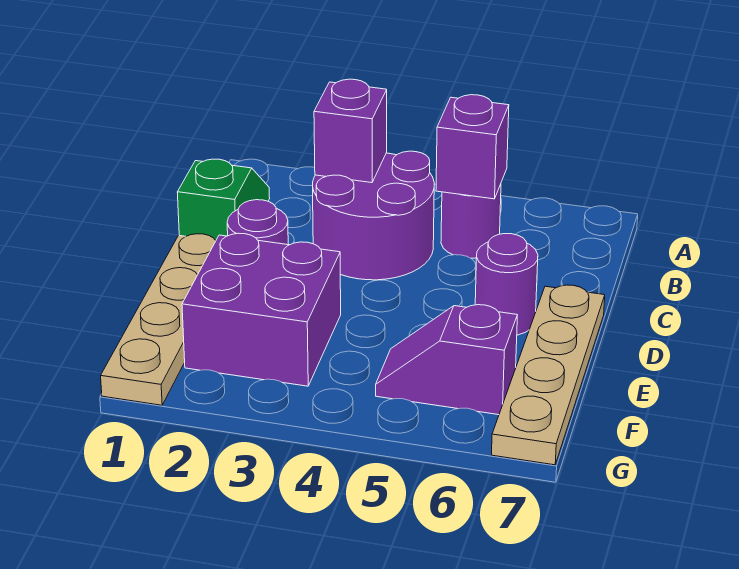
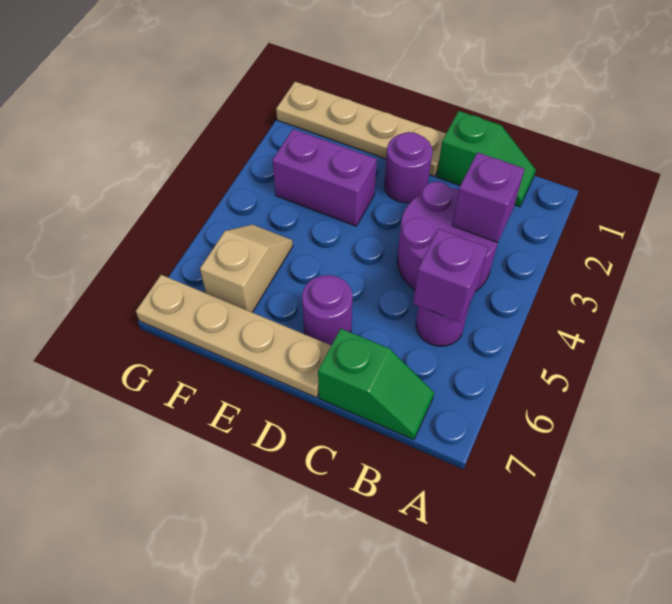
none -> green slope B7:C7 level 1 top C
purple brick E2:F3 level 1 -> purple brick E3:F3 level 1
purple slope F5:F6 level 1 top 6 -> tan slope F5:F6 level 1 top 6

